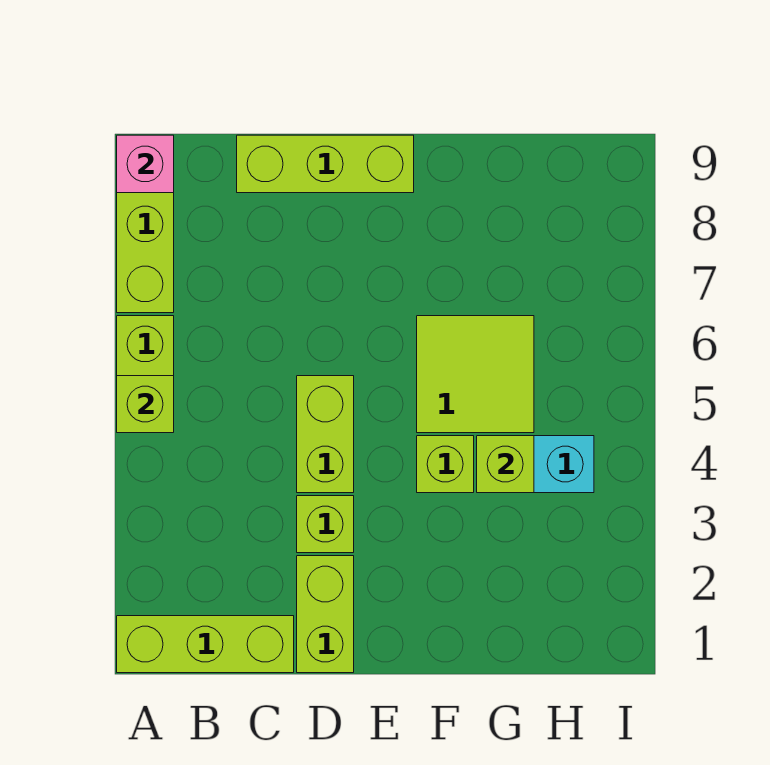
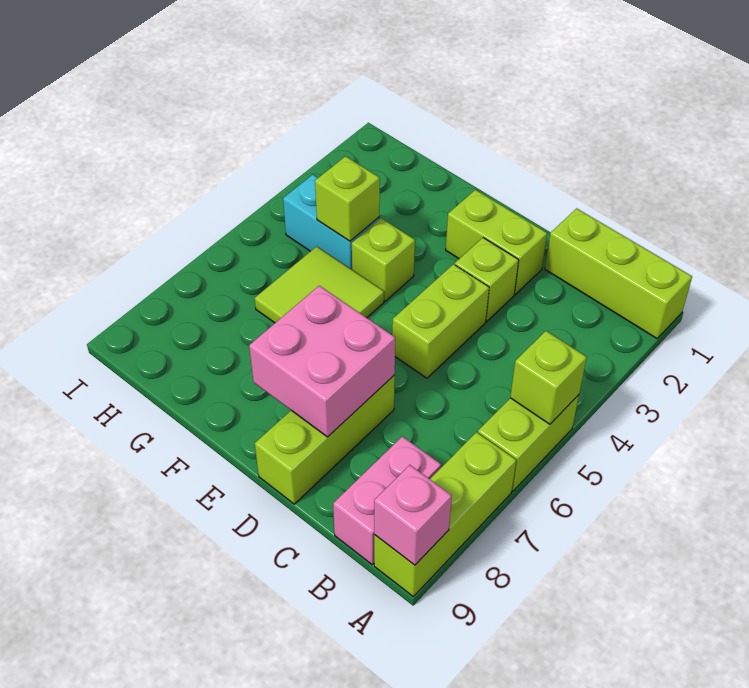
none -> pink brick B8:B9 level 1
lime brick C9:E9 level 1 -> lime brick D7:D9 level 1
lime brick D1:D2 level 1 -> lime brick D2:E2 level 1
none -> pink brick D7:E8 level 2

